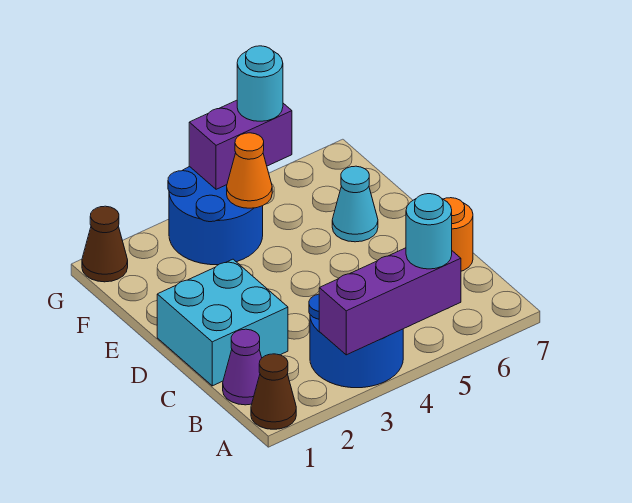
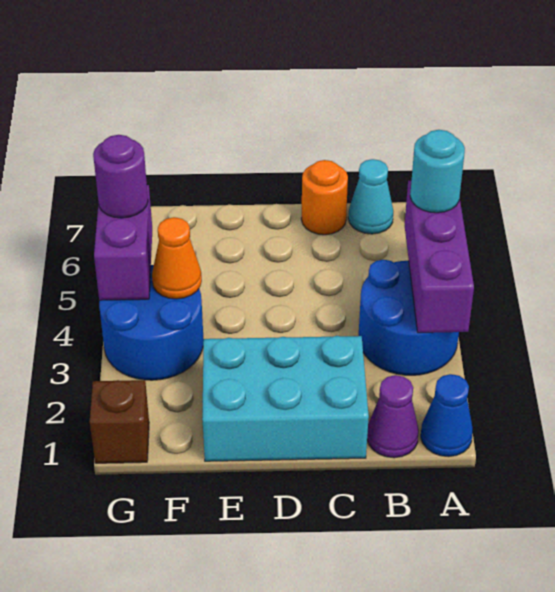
brown cone A1 level 1 -> blue cone A1 level 1
cyan brick C1:D2 level 1 -> cyan brick C1:E2 level 1
cyan cone E6 level 1 -> cyan cone B7 level 1
brown cone G1 level 1 -> brown brick G1 level 1
cyan round brick G5 level 3 -> purple round brick G5 level 3

